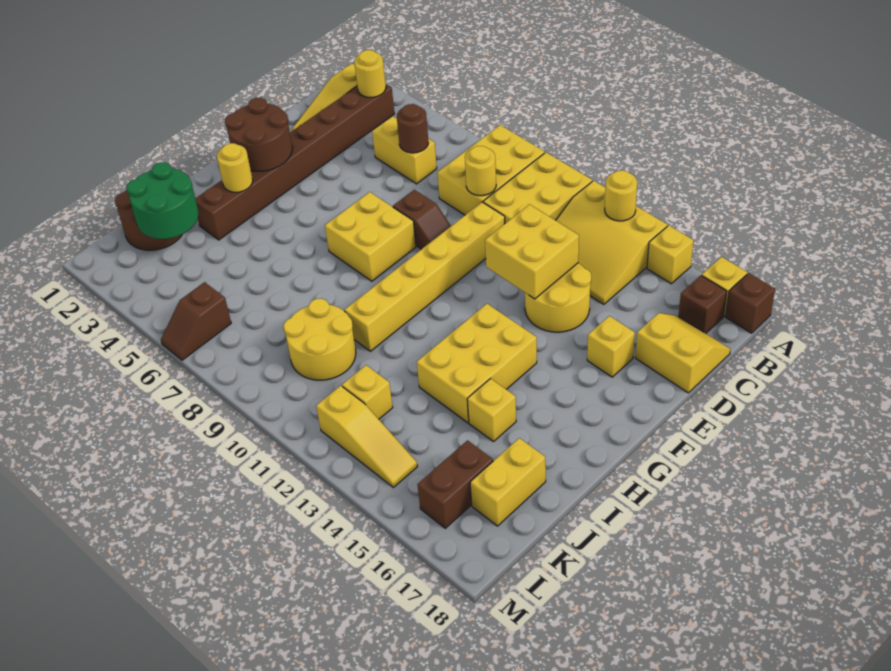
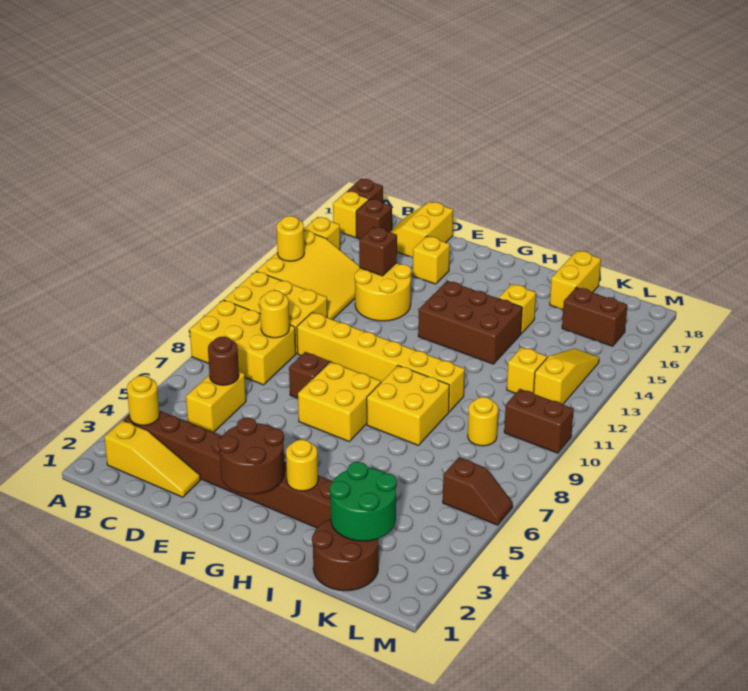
yellow brick D12:E13 level 2 -> yellow brick H8:I9 level 1
none -> brown brick D14 level 2
yellow brick G13:I14 level 1 -> brown brick G13:I14 level 1
yellow round brick J9:K10 level 1 -> yellow round brick K9 level 1
yellow brick J17:K17 level 1 -> yellow brick J17:J18 level 1
none -> brown brick L10:M10 level 1

